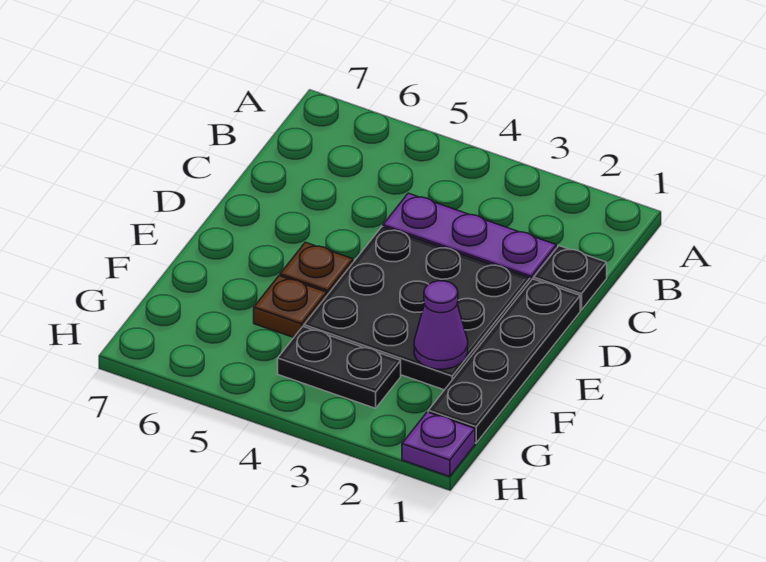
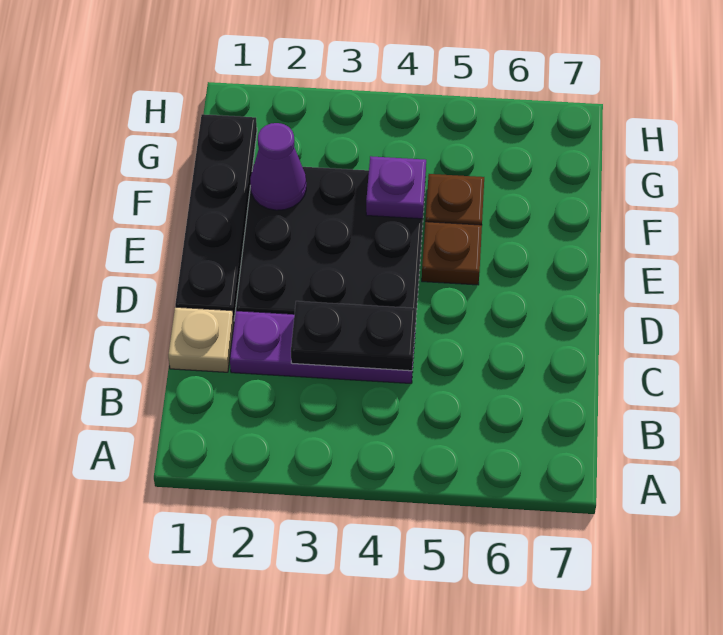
black plate C1 level 1 -> tan plate C1 level 1
black plate G3:G4 level 1 -> black plate C3:C4 level 2
purple plate H1 level 1 -> purple plate F4 level 2

